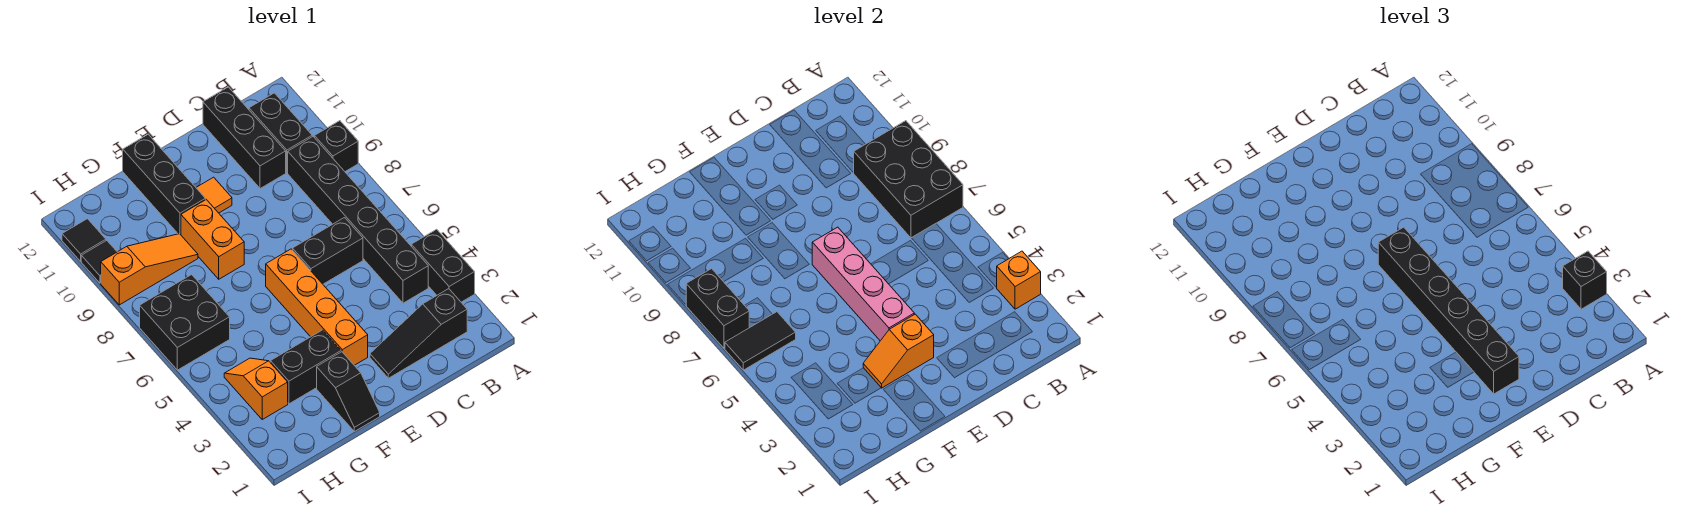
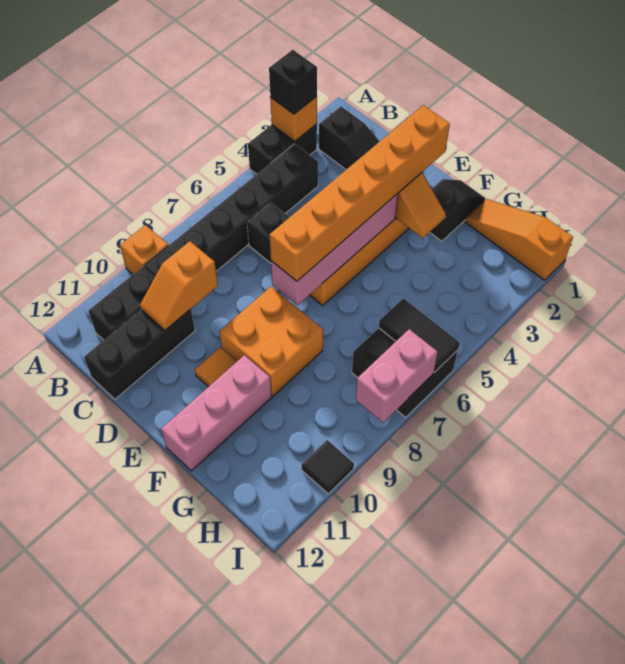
black brick A7:B9 level 2 -> none
black brick A9 level 1 -> orange brick A9 level 1
black brick E2:E7 level 3 -> orange brick E2:E7 level 3
black brick F3:G3 level 1 -> none
orange brick F8:F9 level 1 -> orange brick E8:F9 level 1
black brick F10:F12 level 1 -> pink brick F10:F12 level 1
orange slope G9:I9 level 1 top I -> orange slope G1:I1 level 1 top I
orange slope H3:H4 level 1 top 3 -> orange slope C9:C10 level 2 top 9
black brick I7:I8 level 2 -> pink brick I7:I8 level 2
black tile I11 level 1 -> none

